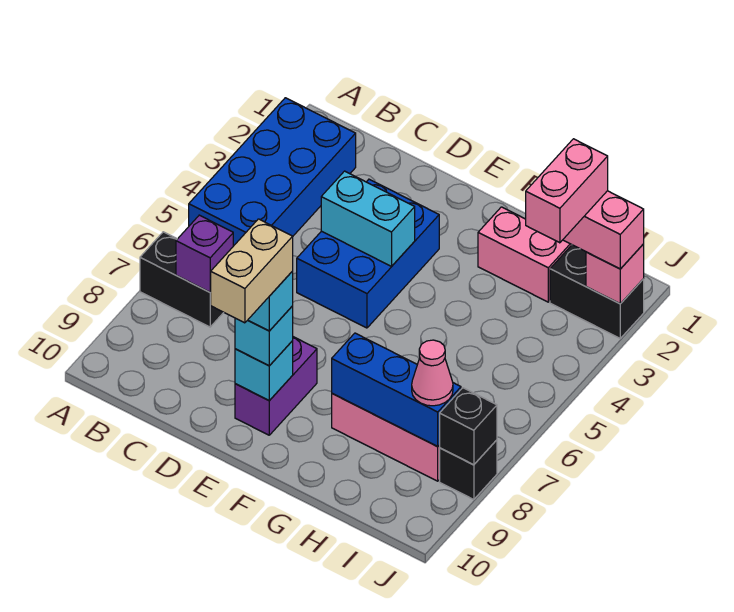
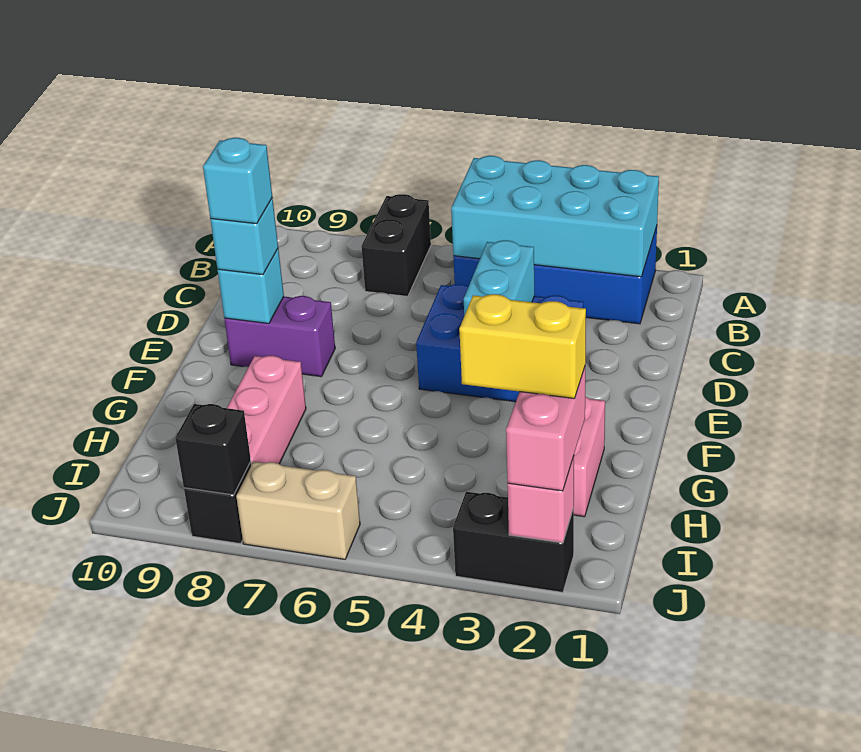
none -> cyan brick A2:B5 level 2
purple brick B7 level 2 -> none
tan brick E9:E10 level 5 -> tan brick J6:J7 level 1
blue brick G8:I8 level 2 -> none
black brick I2:J2 level 1 -> black brick J2:J3 level 1
pink brick I2:I3 level 4 -> yellow brick I2:I3 level 4
pink cone I8 level 3 -> none

